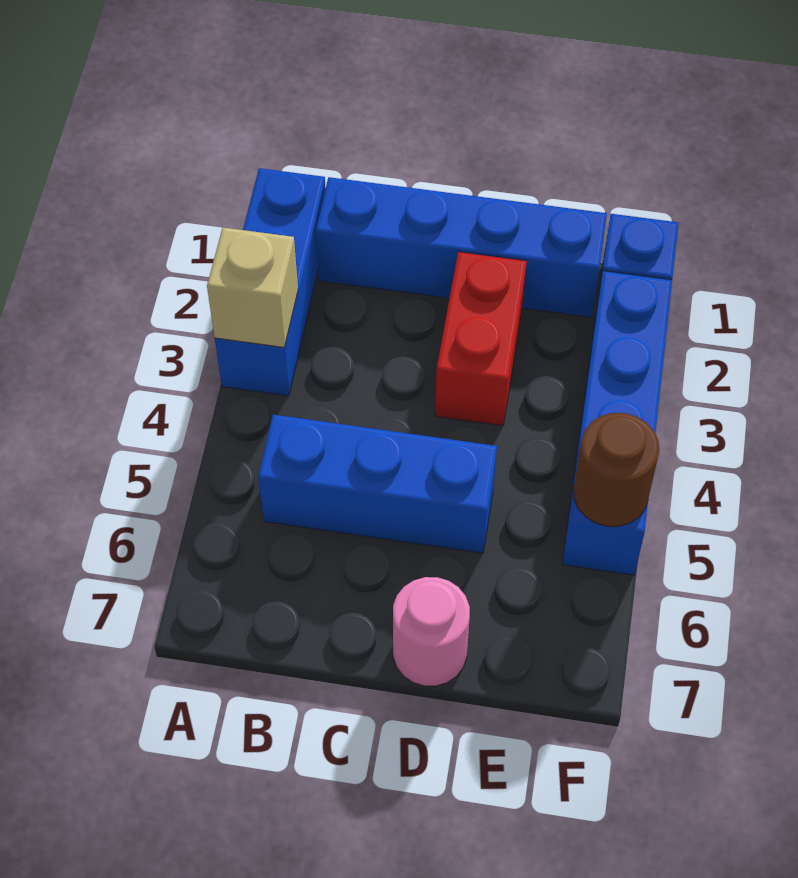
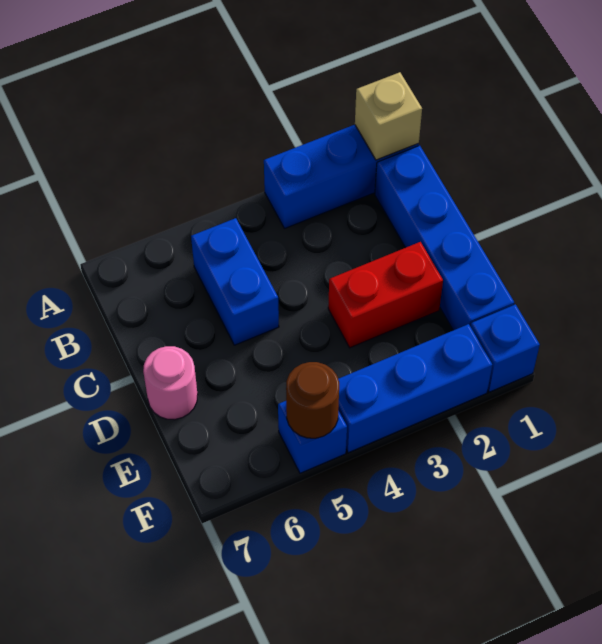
tan brick A3 level 2 -> tan brick A1 level 2
blue brick B5:D5 level 1 -> blue brick B5:C5 level 1

